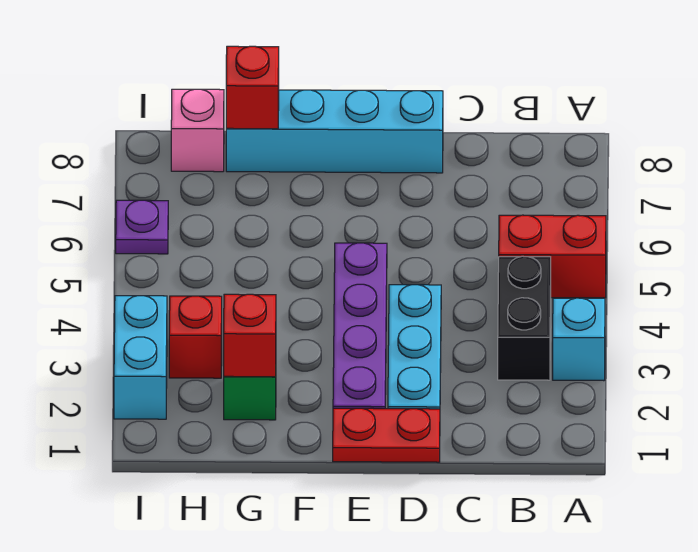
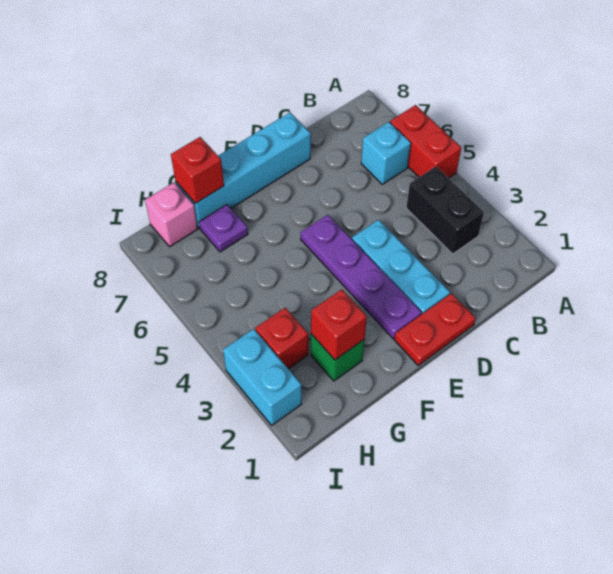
cyan brick A3 level 1 -> cyan brick B6 level 1
red brick A5:B5 level 1 -> red brick A5:A6 level 1
purple plate I6 level 1 -> purple plate G7 level 1

